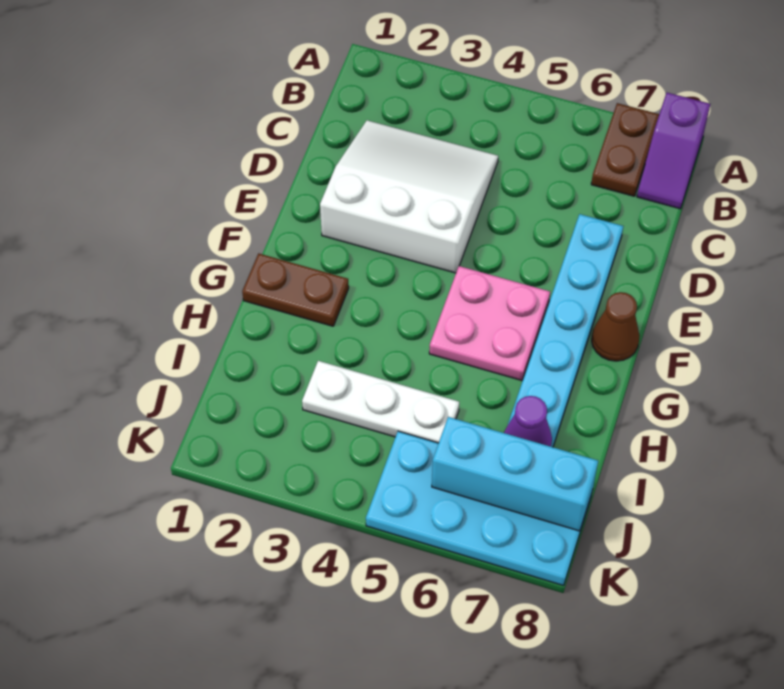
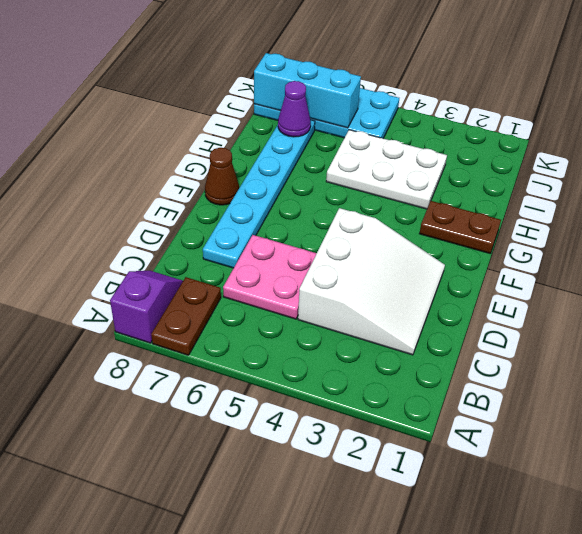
white slope C2:E4 level 1 top E -> white slope C2:E4 level 1 top 4
pink plate F5:G6 level 1 -> pink plate C5:D6 level 1
white plate I3:I5 level 1 -> white plate H3:I5 level 1

